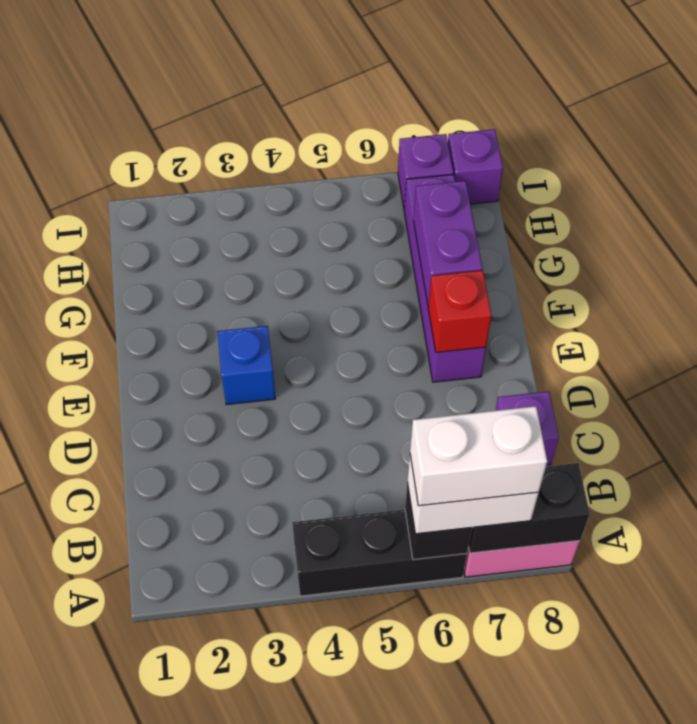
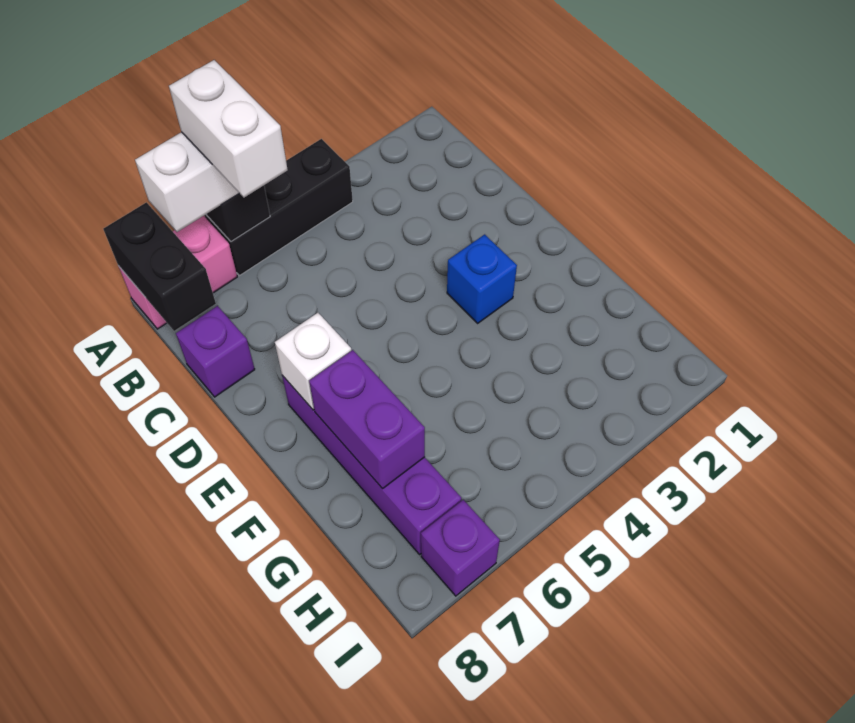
white brick A6:A7 level 4 -> white brick A6:B6 level 4
black brick A7:A8 level 2 -> black brick A8:B8 level 2
red brick E7 level 2 -> white brick E7 level 2
purple brick I8 level 1 -> none

